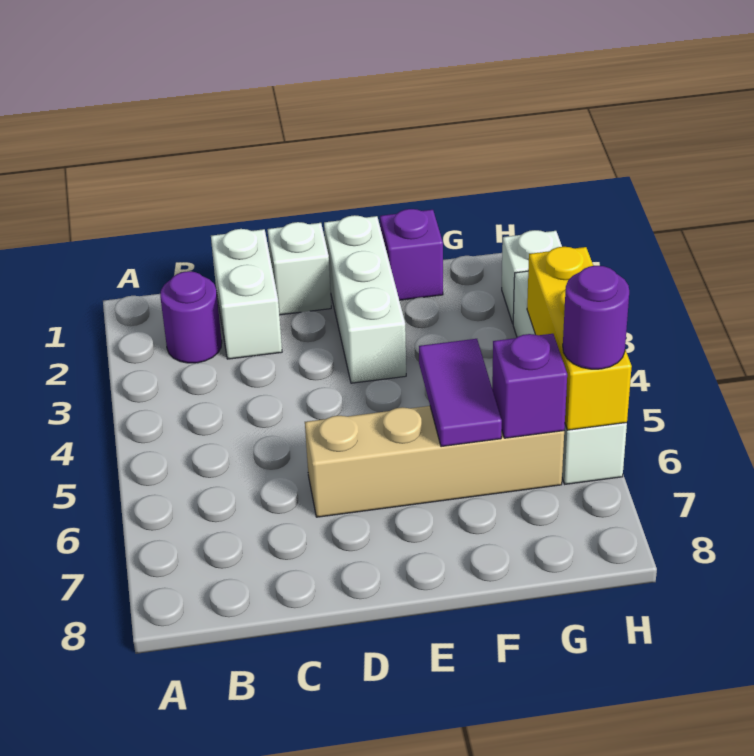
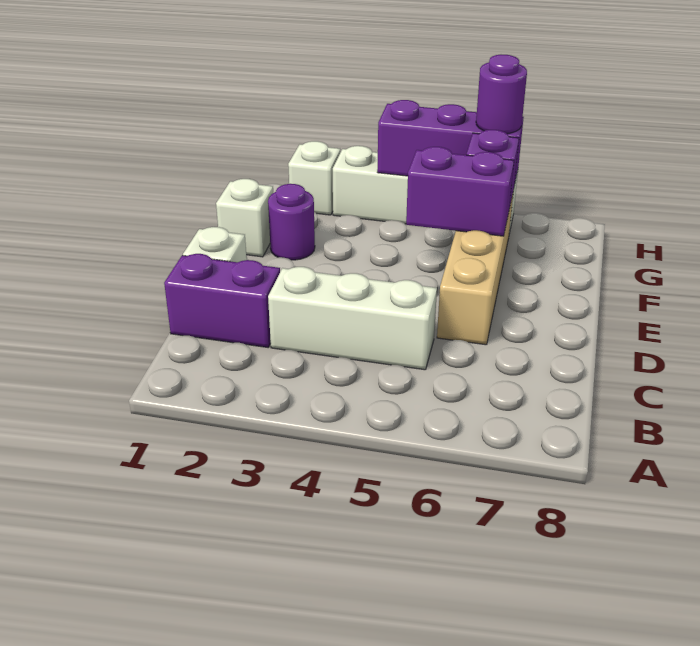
purple round brick B2 level 1 -> purple round brick F2 level 1
white brick C1:C2 level 1 -> purple brick C1:C2 level 1
white brick E1:E3 level 1 -> white brick C3:C5 level 1
purple brick F1 level 1 -> white brick F1 level 1
purple tile F5:F6 level 2 -> purple brick F5:F6 level 2
yellow brick H4:H6 level 2 -> purple brick H4:H6 level 2

